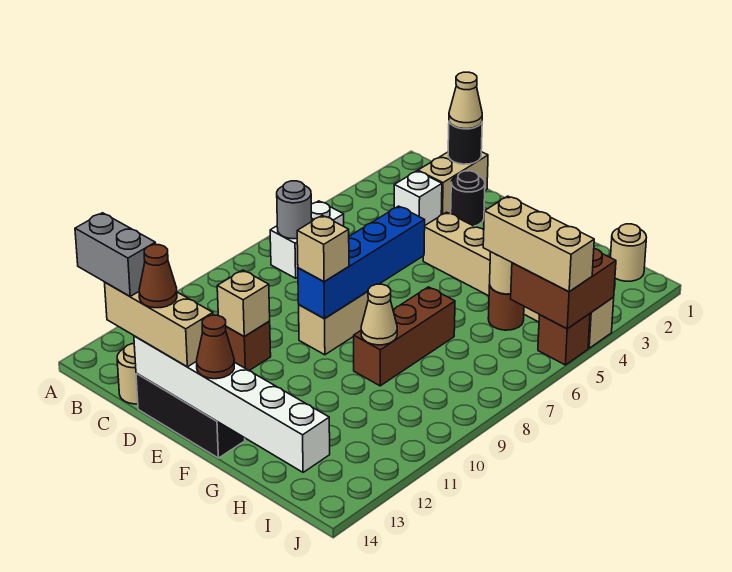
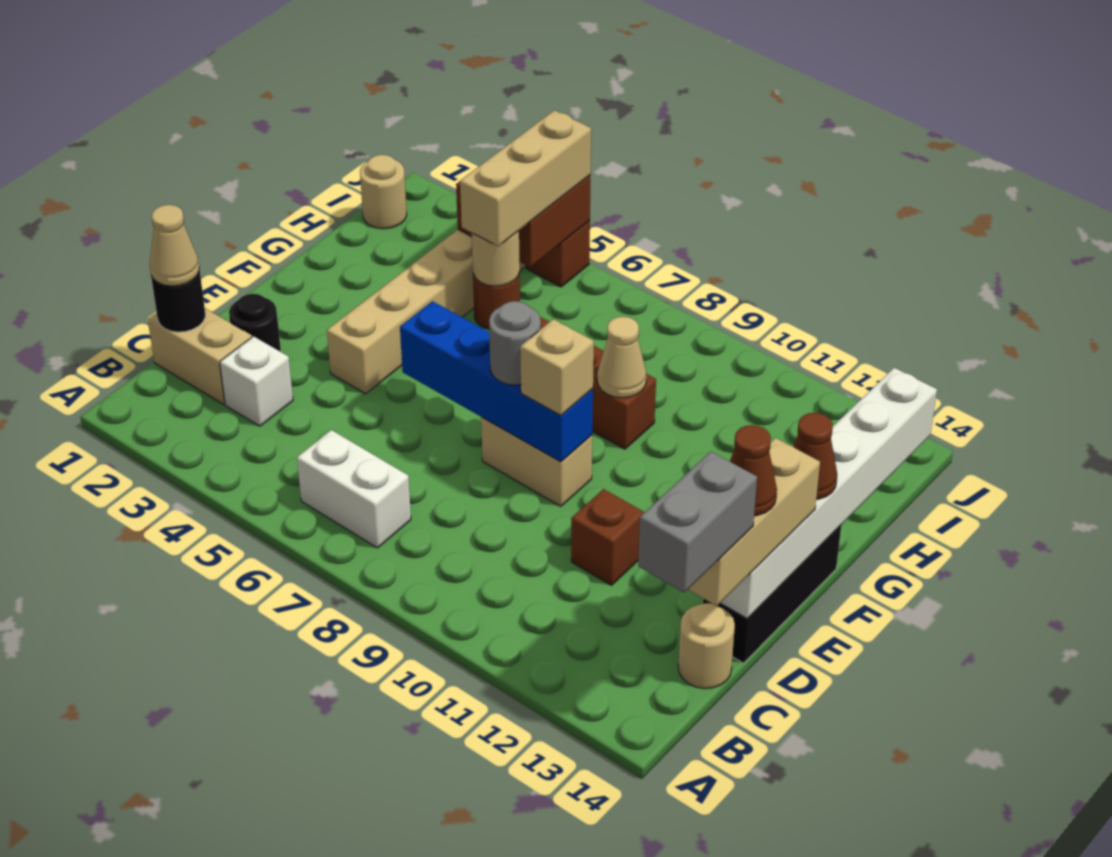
grey round brick B7 level 2 -> grey round brick E8 level 3
tan brick D11 level 2 -> none

